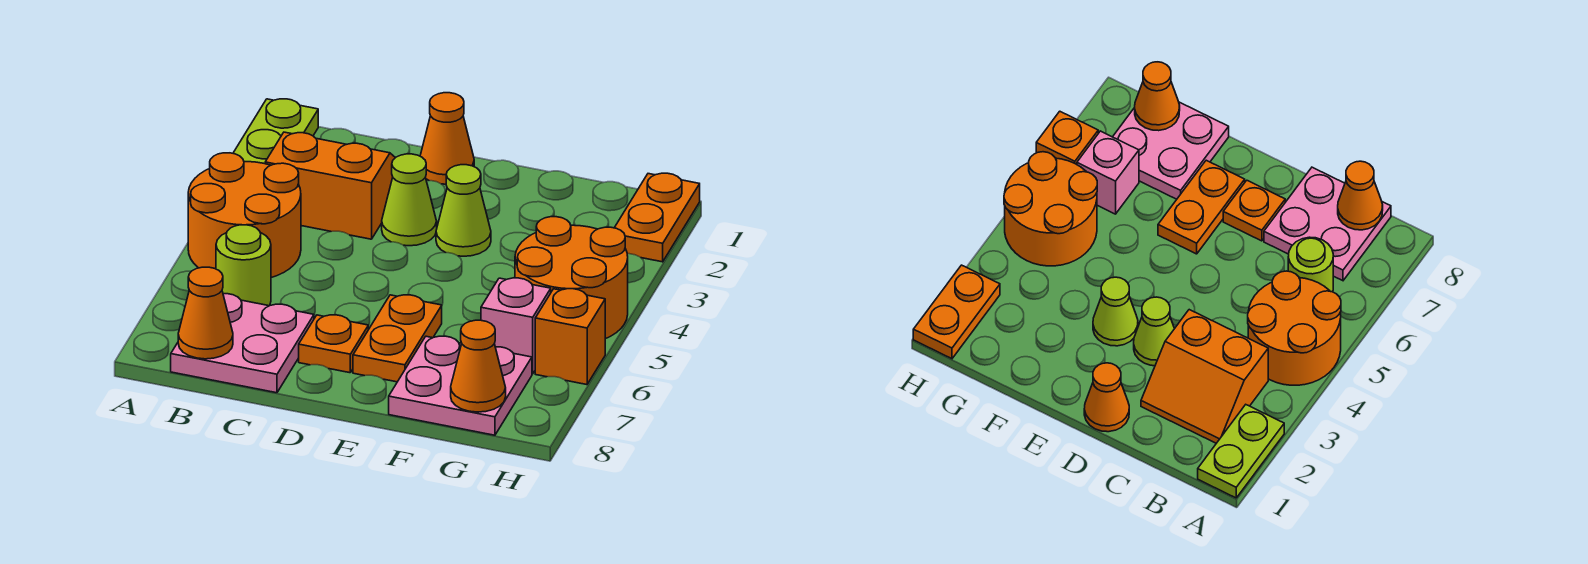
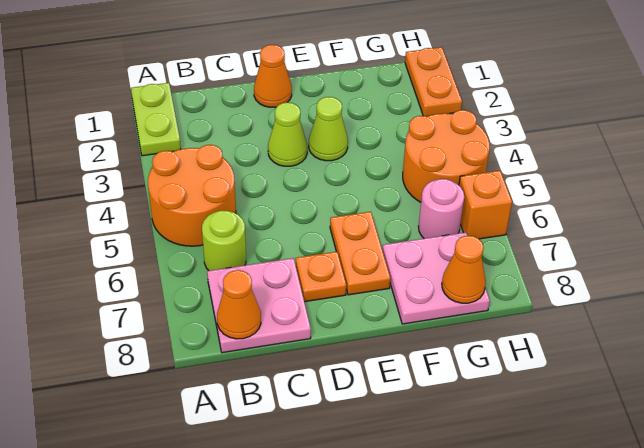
orange slope B2:C3 level 1 top 3 -> none
pink brick G6 level 1 -> pink round brick G6 level 1

